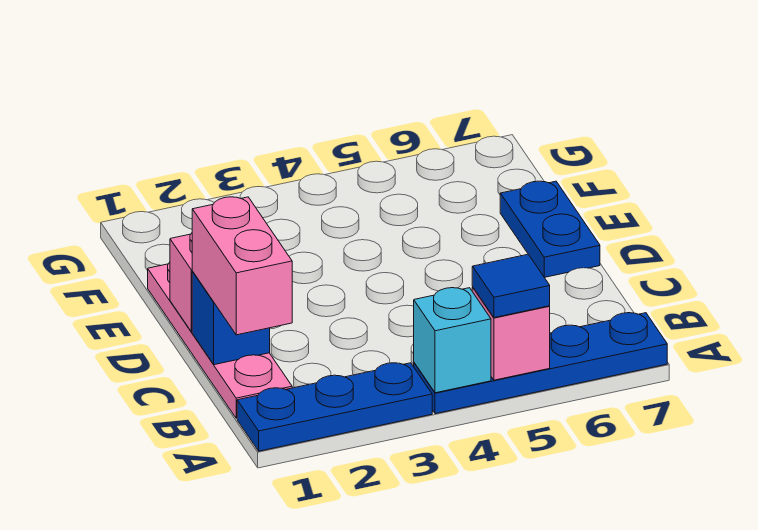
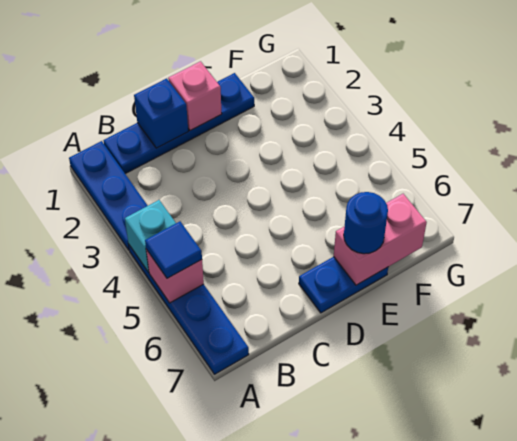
pink plate B1:E1 level 1 -> blue plate B1:E1 level 1
pink brick B1:C1 level 3 -> pink brick E7:F7 level 2
none -> blue round brick E7 level 3

